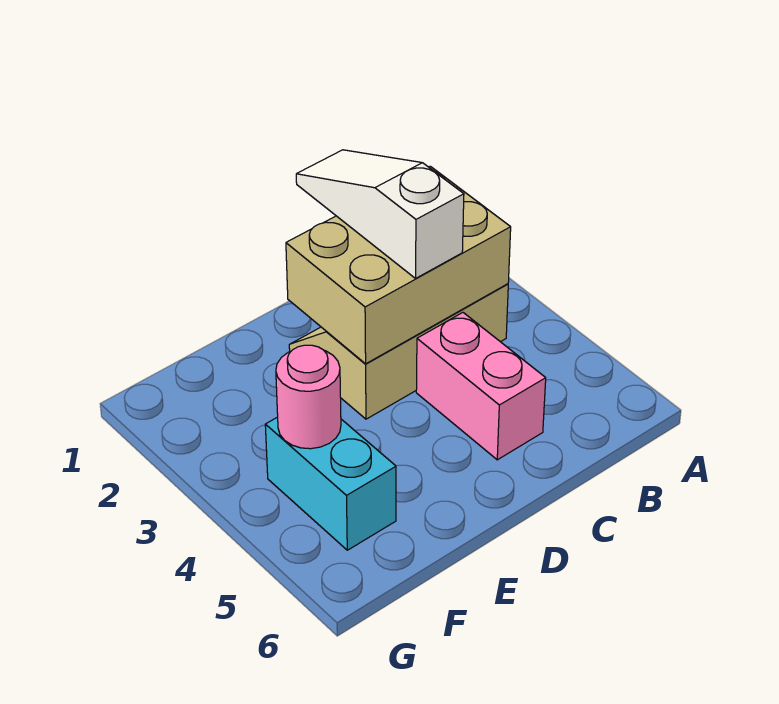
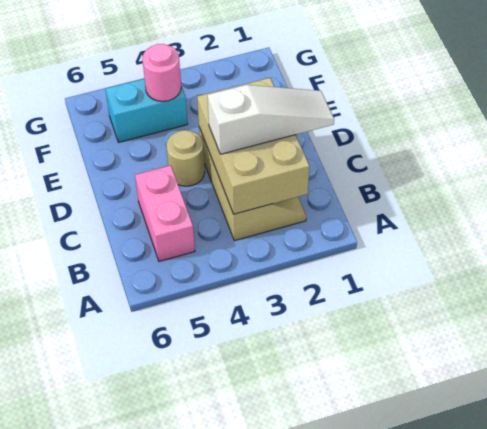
pink brick C4:C5 level 1 -> pink brick B5:C5 level 1
none -> tan round brick D4 level 1

